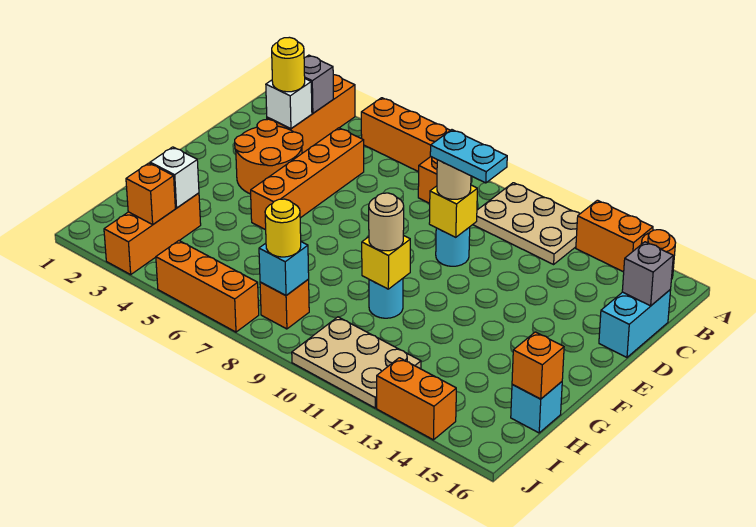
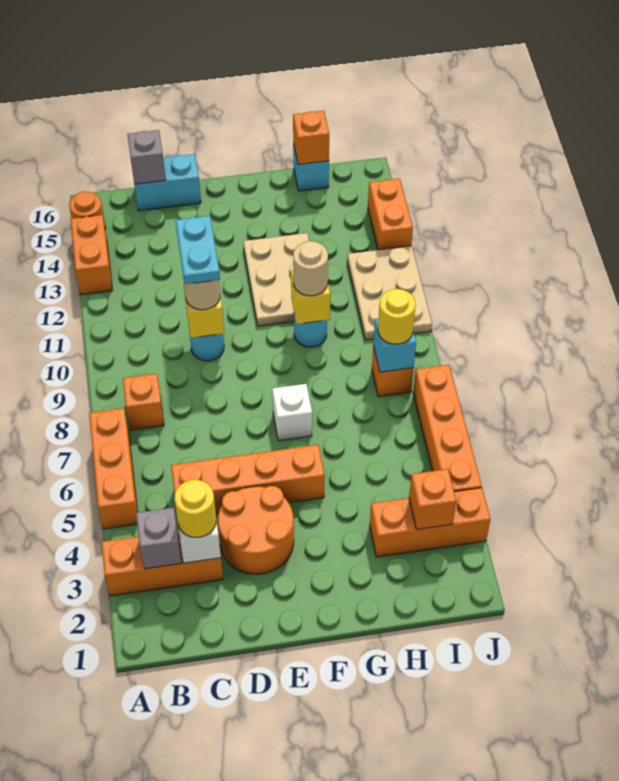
tan plate A10:B12 level 1 -> tan plate F11:G13 level 1
white brick H3 level 2 -> white brick F7 level 1
orange brick J5:J7 level 1 -> orange brick J4:J7 level 1

